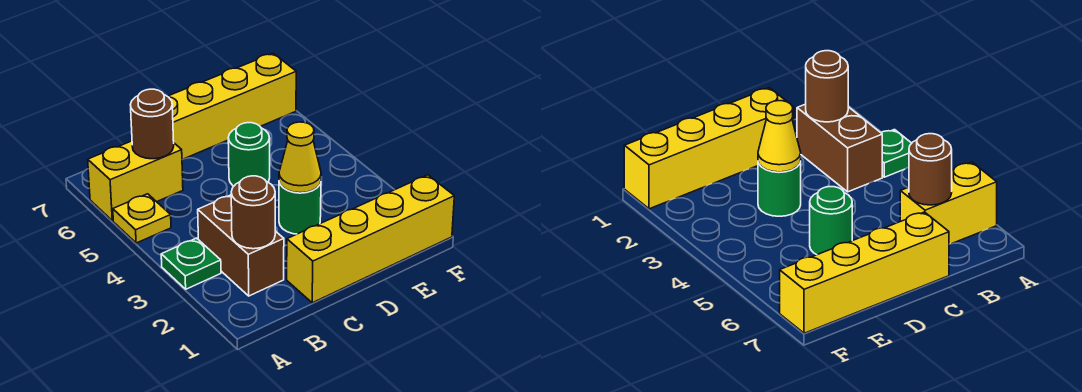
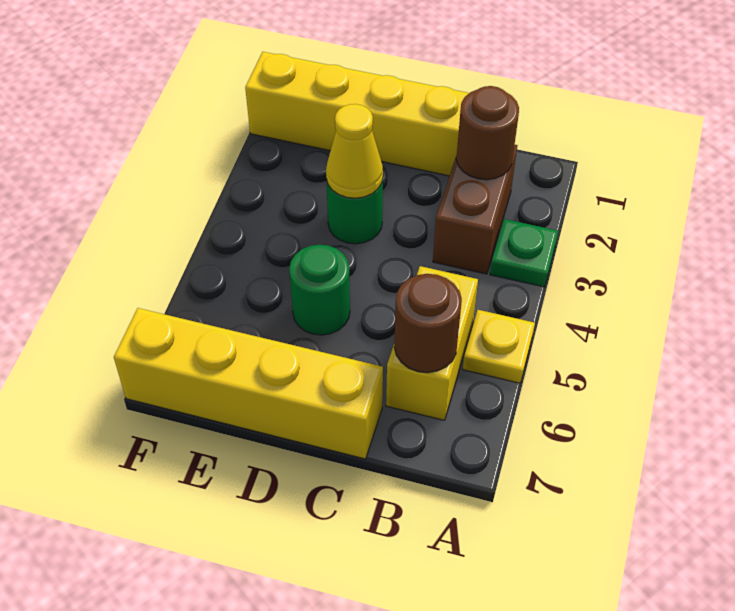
yellow brick A6:B6 level 1 -> yellow brick B5:B6 level 1

